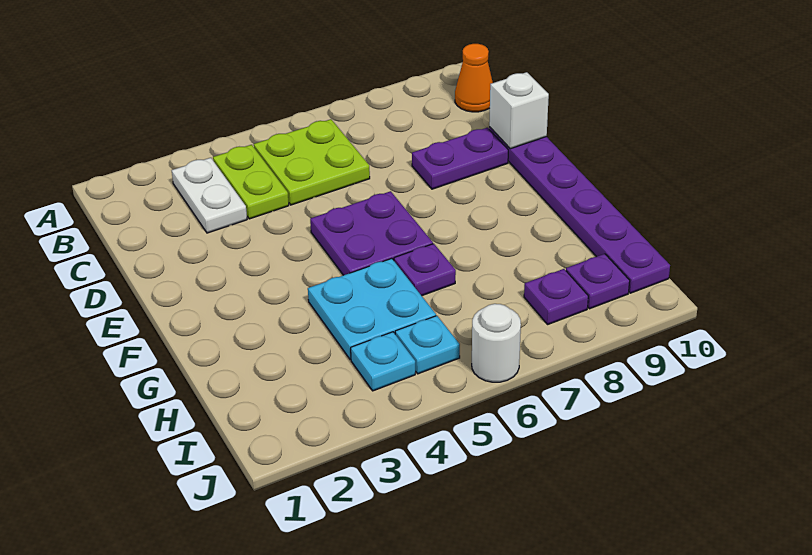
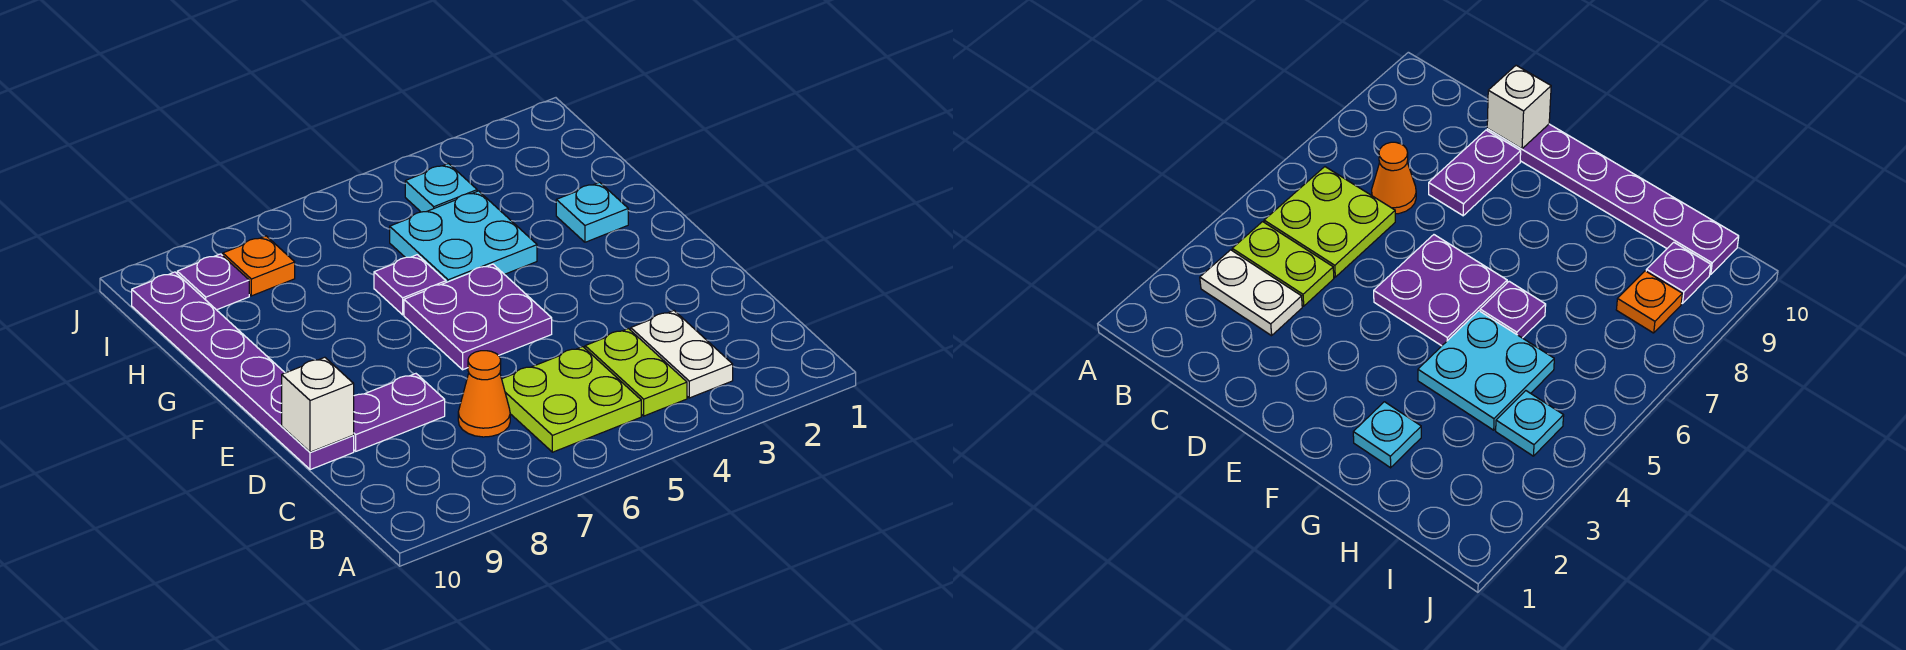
orange cone B10 level 1 -> orange cone C7 level 1
cyan plate I5 level 1 -> cyan plate G2 level 1
purple plate I8 level 1 -> orange plate I8 level 1
white round brick J6 level 1 -> none

